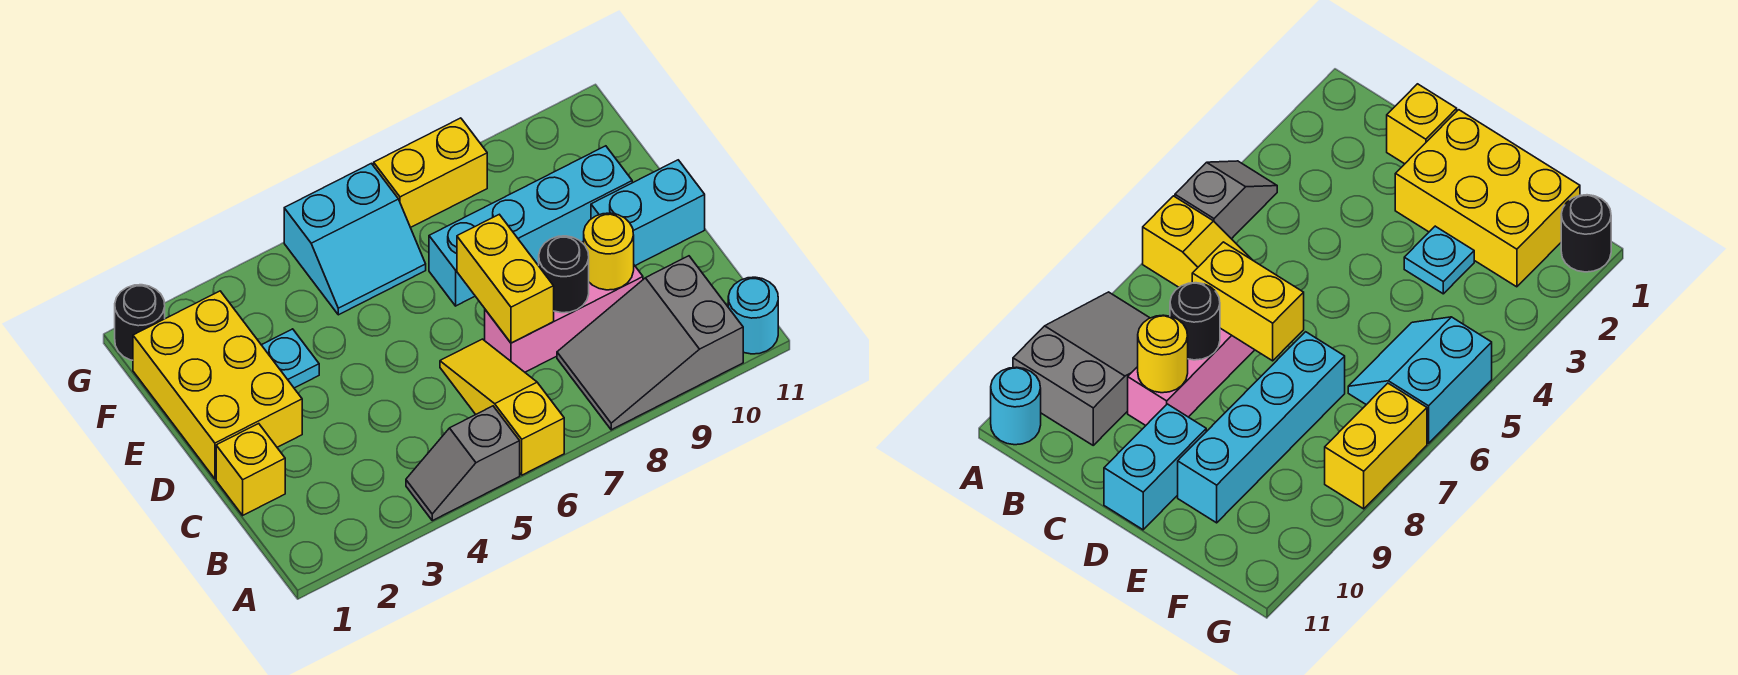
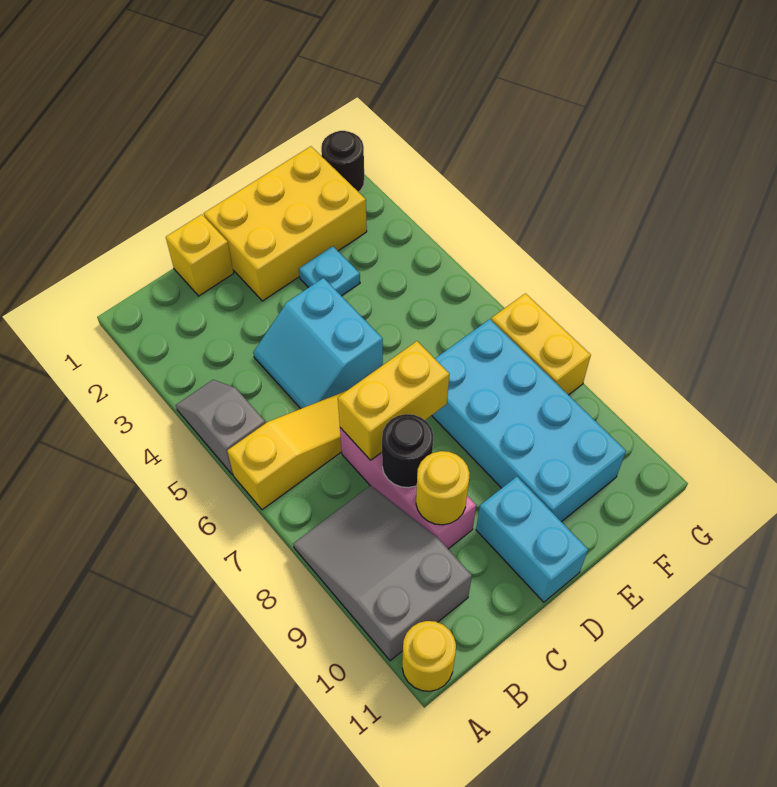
cyan round brick A11 level 1 -> yellow round brick A11 level 1
cyan brick E7:E10 level 1 -> cyan brick E7:F10 level 1
cyan slope F5:G6 level 1 top G -> cyan slope C4:D5 level 1 top D

